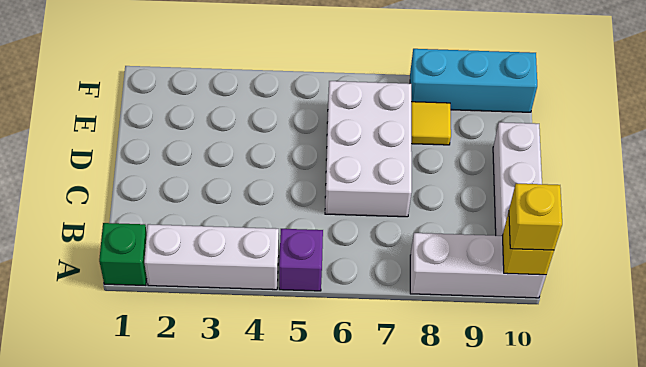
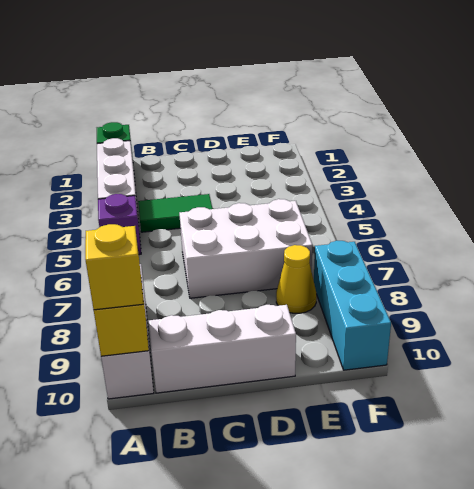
none -> green tile B4:C4 level 1
yellow tile E8 level 1 -> yellow cone E8 level 1

